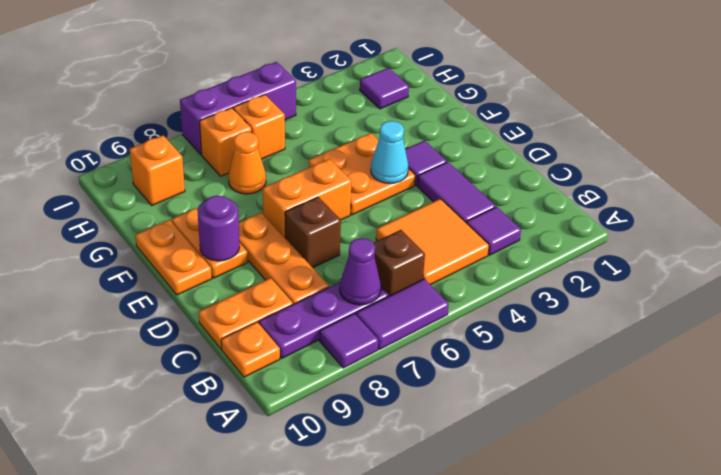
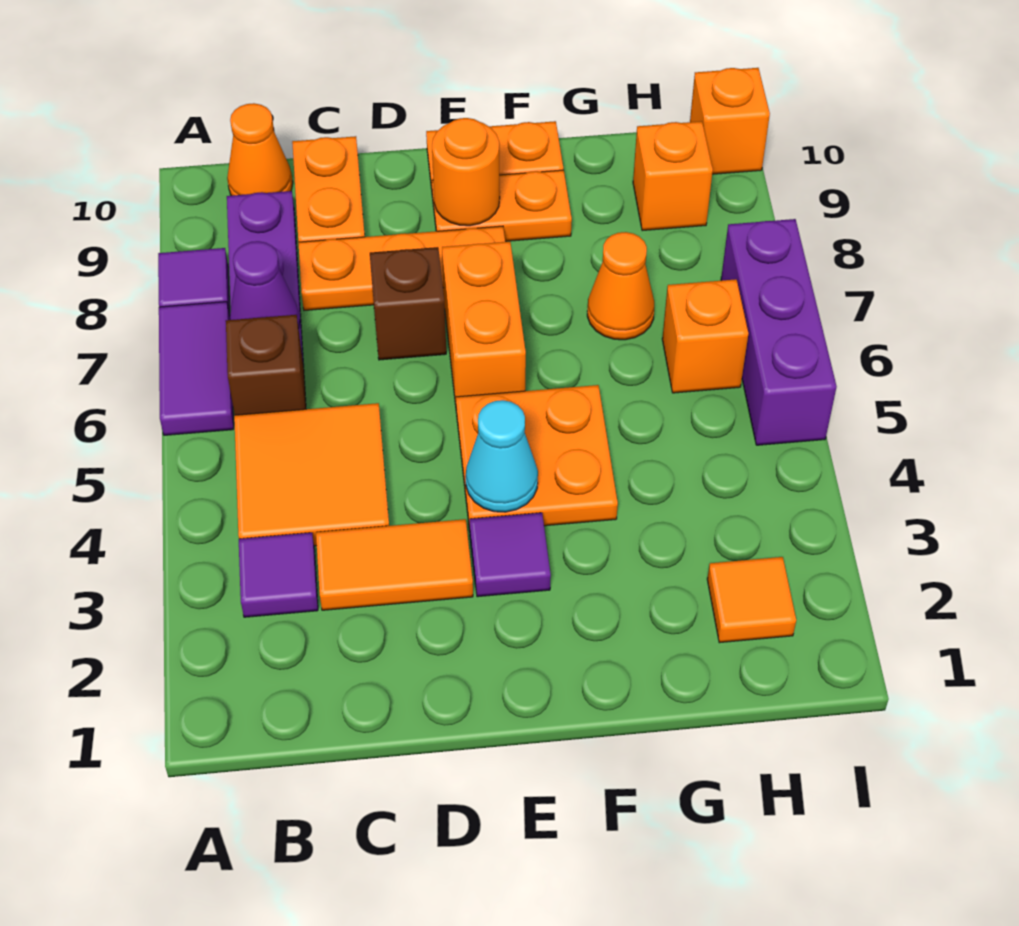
orange plate B10 level 1 -> orange cone B10 level 1
purple tile C3:D3 level 1 -> orange tile C3:D3 level 1
purple round brick E9 level 2 -> orange round brick E9 level 2
purple tile H2 level 1 -> orange tile H2 level 1
orange brick H7 level 1 -> orange brick I10 level 1

